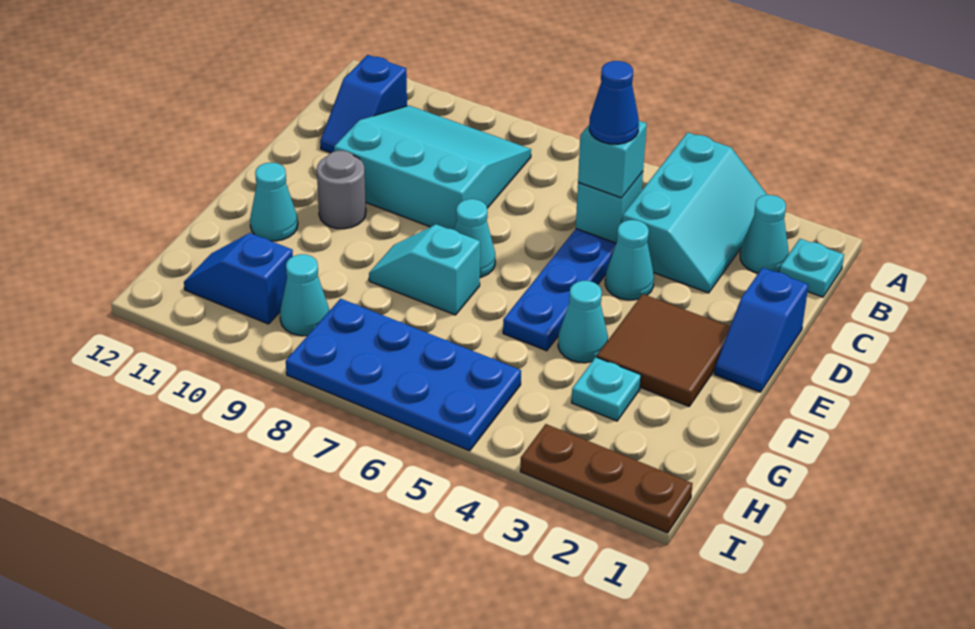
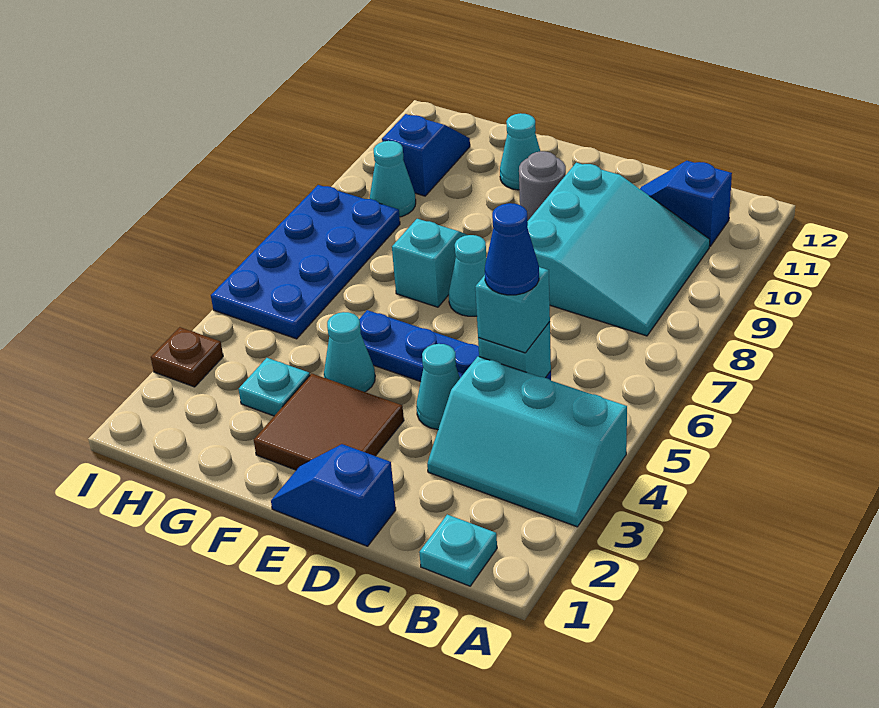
cyan cone B2 level 1 -> none
brown plate I1:I3 level 1 -> brown plate I3 level 1

